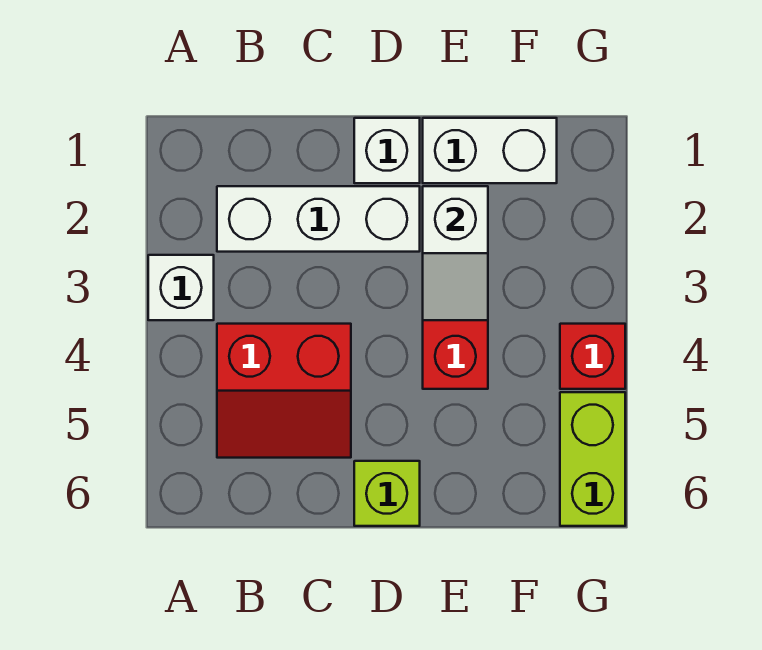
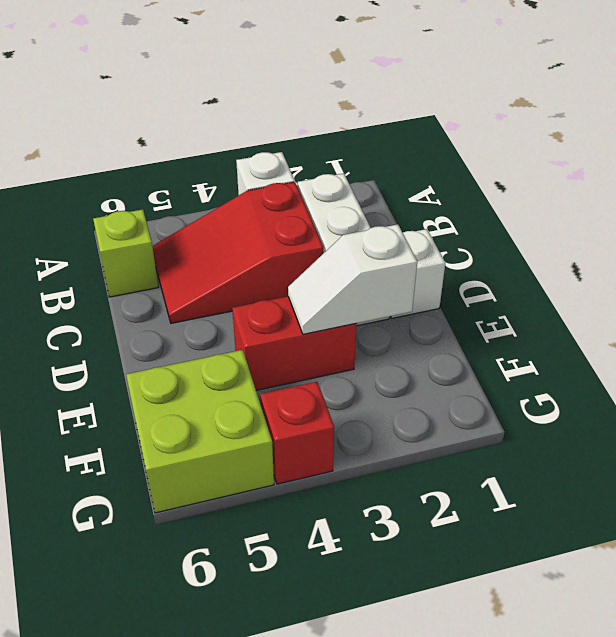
red slope B4:C5 level 1 top 4 -> red slope B3:C5 level 1 top 3
lime brick D6 level 1 -> lime brick B6 level 1
white brick E1:F1 level 1 -> none
lime brick G5:G6 level 1 -> lime brick F5:G6 level 1

